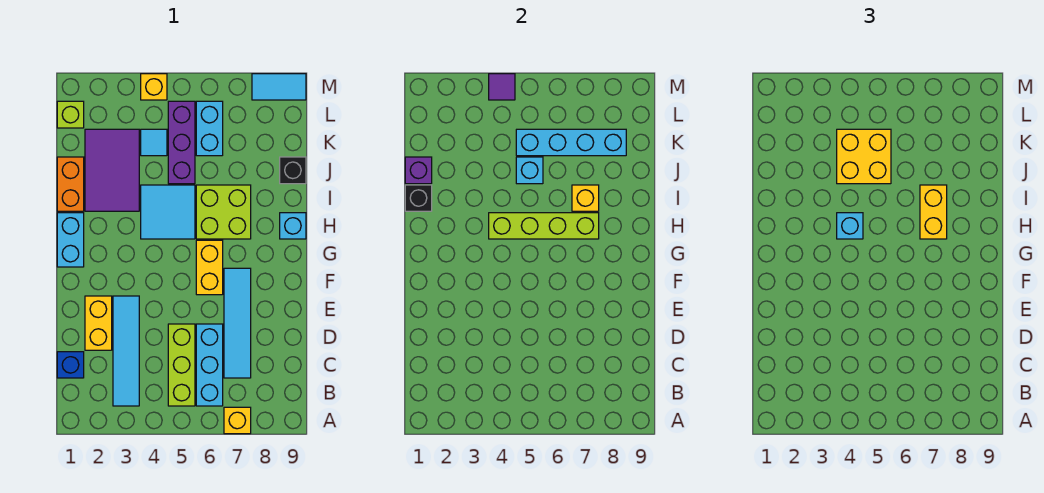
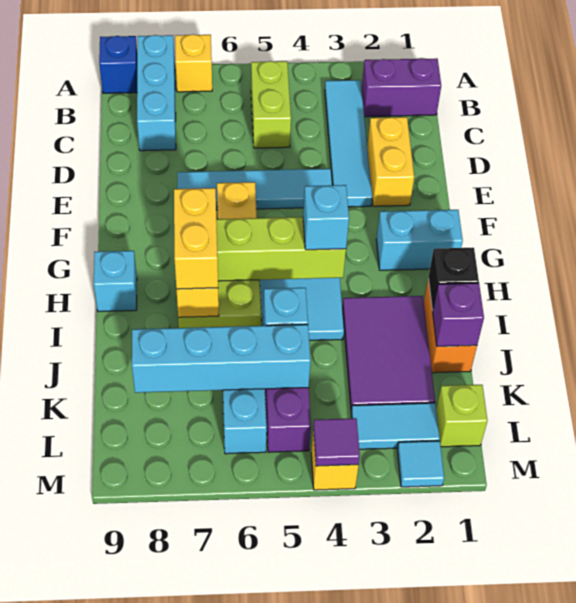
none -> purple brick B1:B2 level 1
lime brick B5:D5 level 1 -> lime brick B5:C5 level 1
cyan brick B6:D6 level 1 -> cyan brick A8:C8 level 1
blue brick C1 level 1 -> blue brick A9 level 1
cyan tile C7:F7 level 1 -> cyan tile E4:E7 level 1
cyan brick G1:H1 level 1 -> cyan brick G1:G2 level 1
yellow brick J4:K5 level 3 -> none
black brick J9 level 1 -> none
cyan tile K4 level 1 -> cyan tile M2 level 1
cyan tile M8:M9 level 1 -> cyan tile L2:L3 level 1

